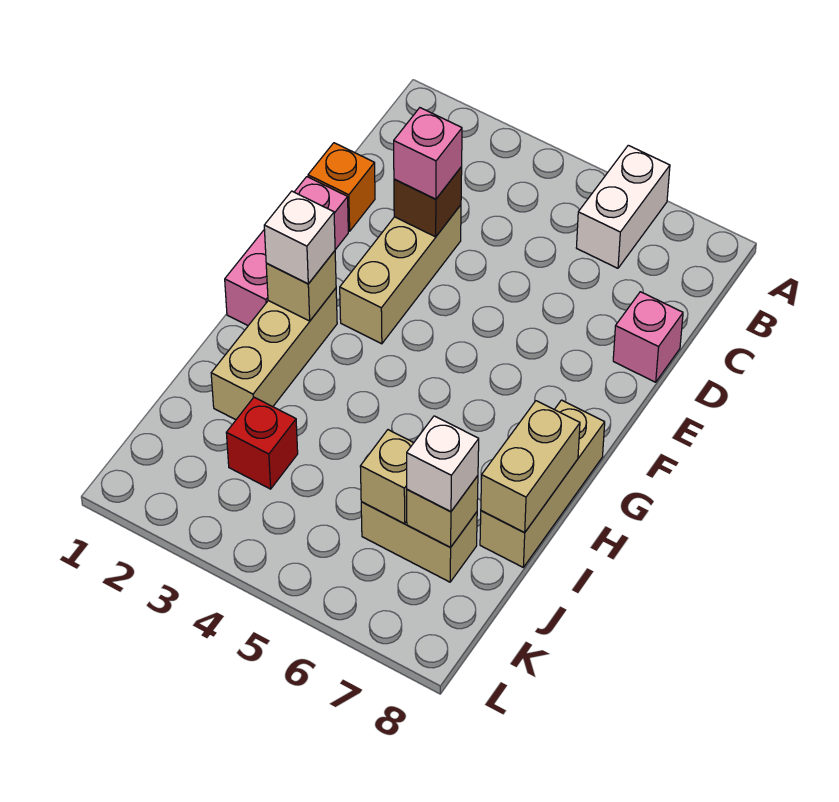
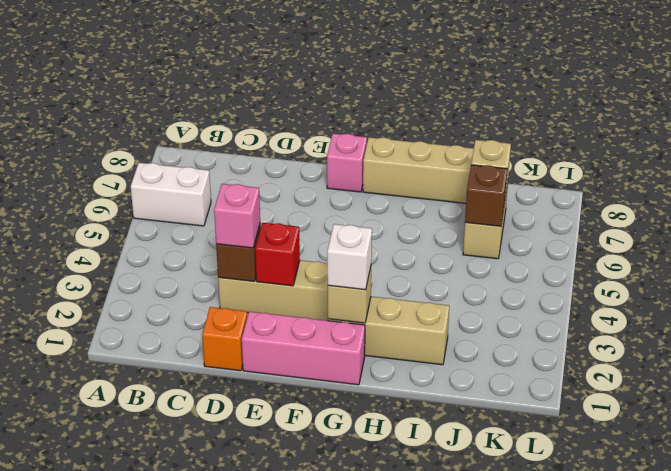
pink brick D8 level 1 -> pink brick F8 level 1
tan brick H8:I8 level 2 -> none
red brick J3 level 1 -> red brick E3 level 2
tan brick J6 level 2 -> brown brick J6 level 2
white brick J7 level 3 -> none

